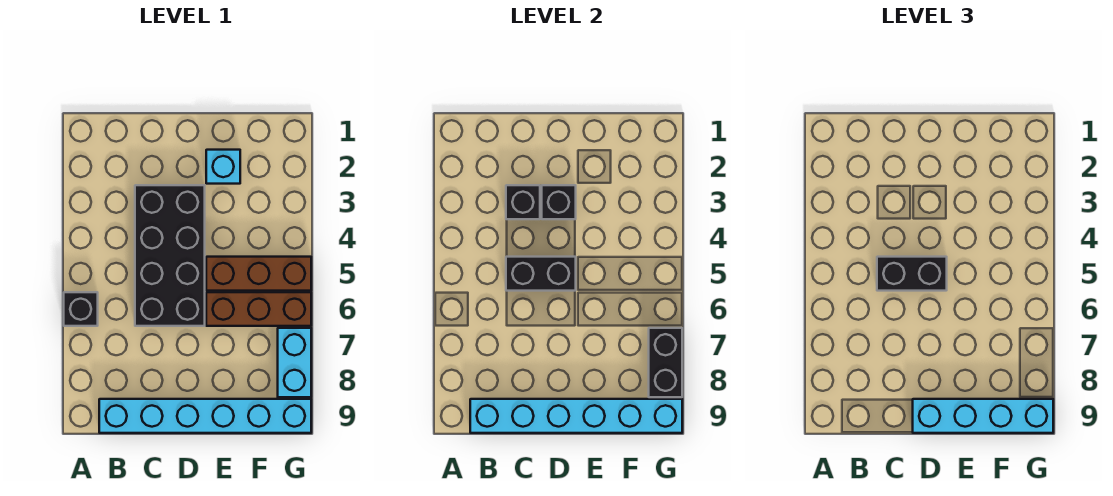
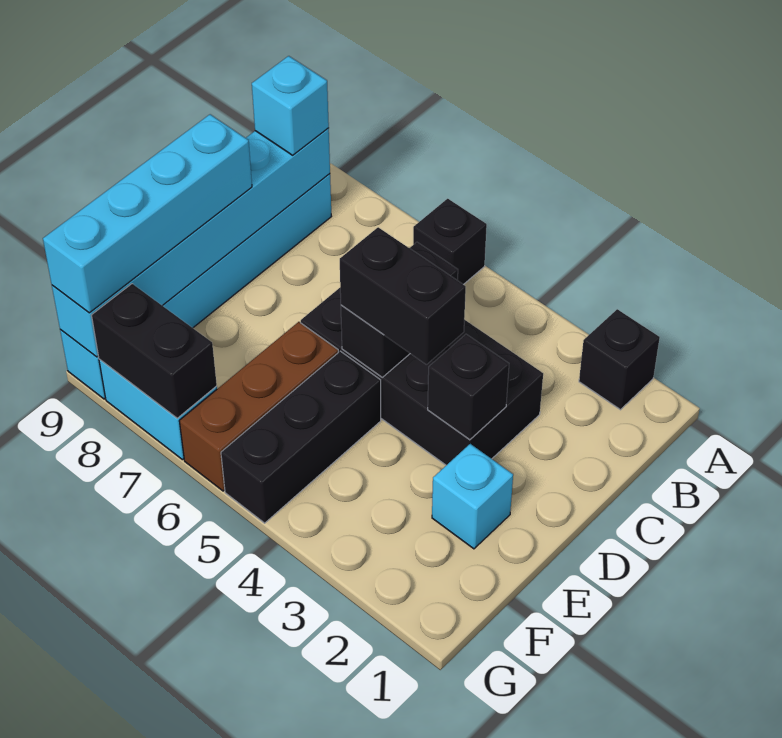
none -> cyan brick B9 level 3
black brick C3 level 2 -> black brick A2 level 1
black brick C5:D5 level 3 -> black brick D4:D5 level 3
brown brick E5:G5 level 1 -> black brick E5:G5 level 1

